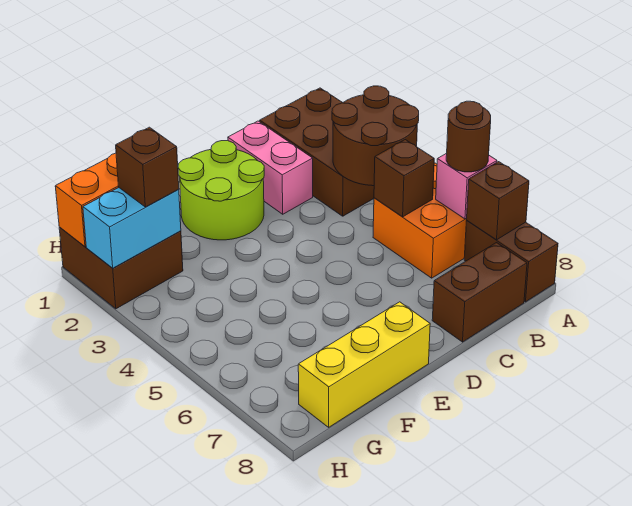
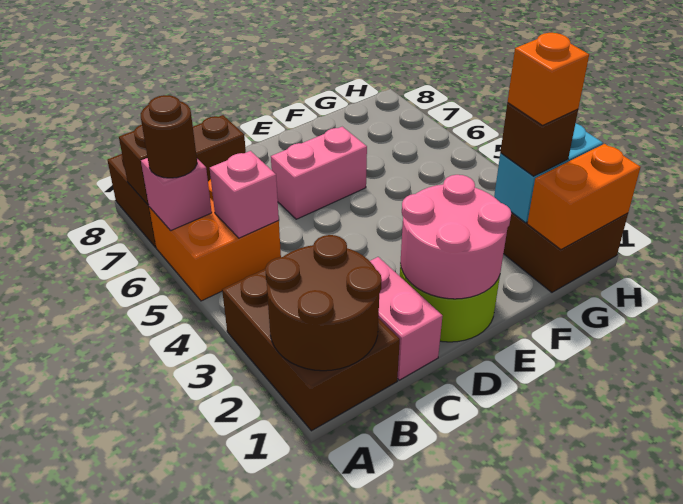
brown round brick A3:B4 level 2 -> brown round brick A1:B2 level 2
brown brick B5 level 2 -> pink brick B5 level 2
none -> pink round brick D1:E2 level 2
none -> pink brick D6:E6 level 1
yellow brick E8:G8 level 1 -> none
none -> orange brick G2 level 4

